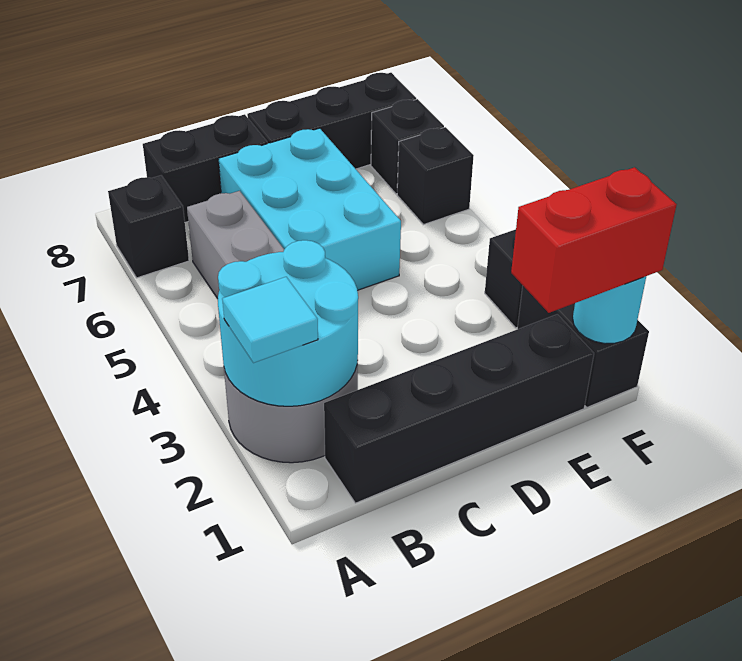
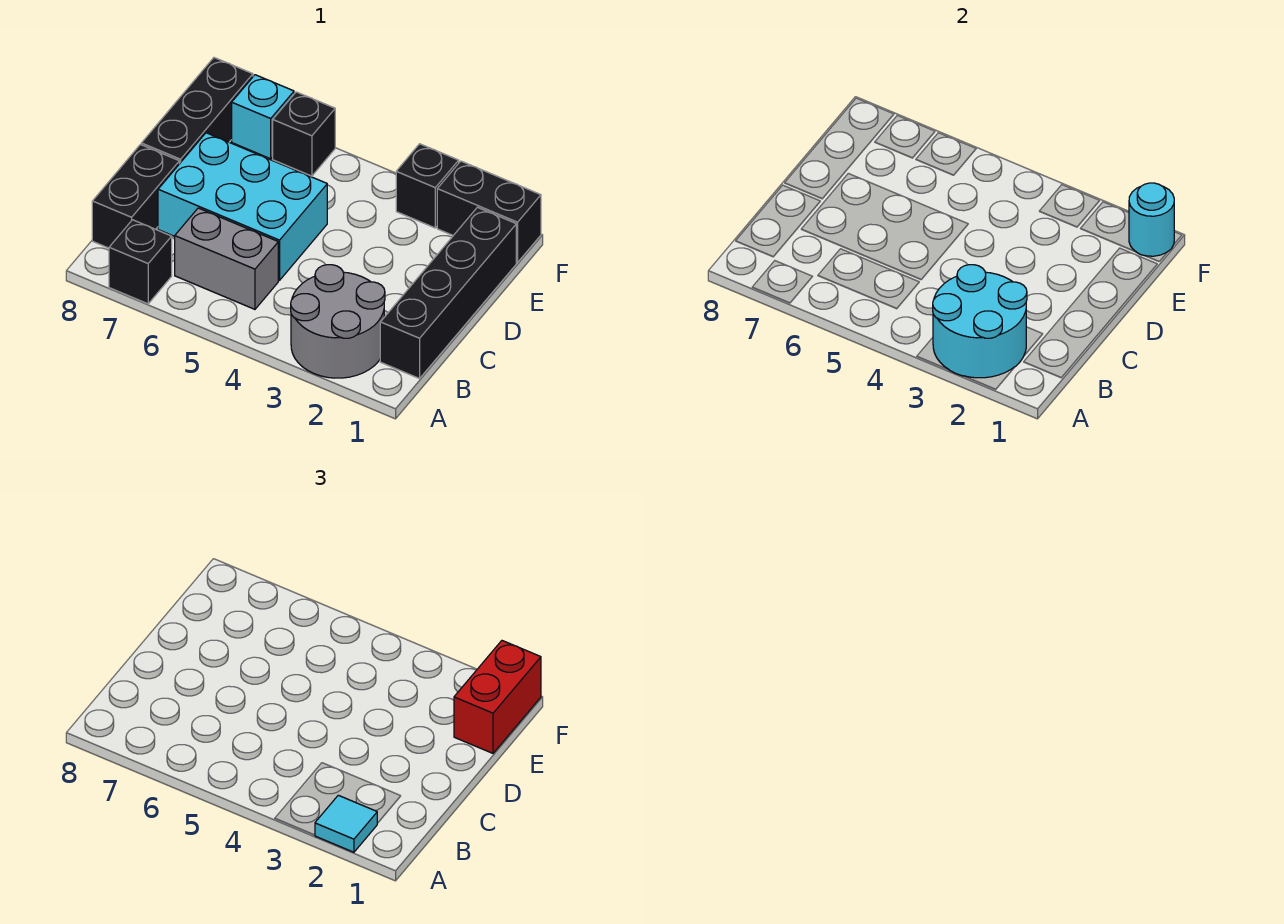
black brick F7 level 1 -> cyan brick F7 level 1

